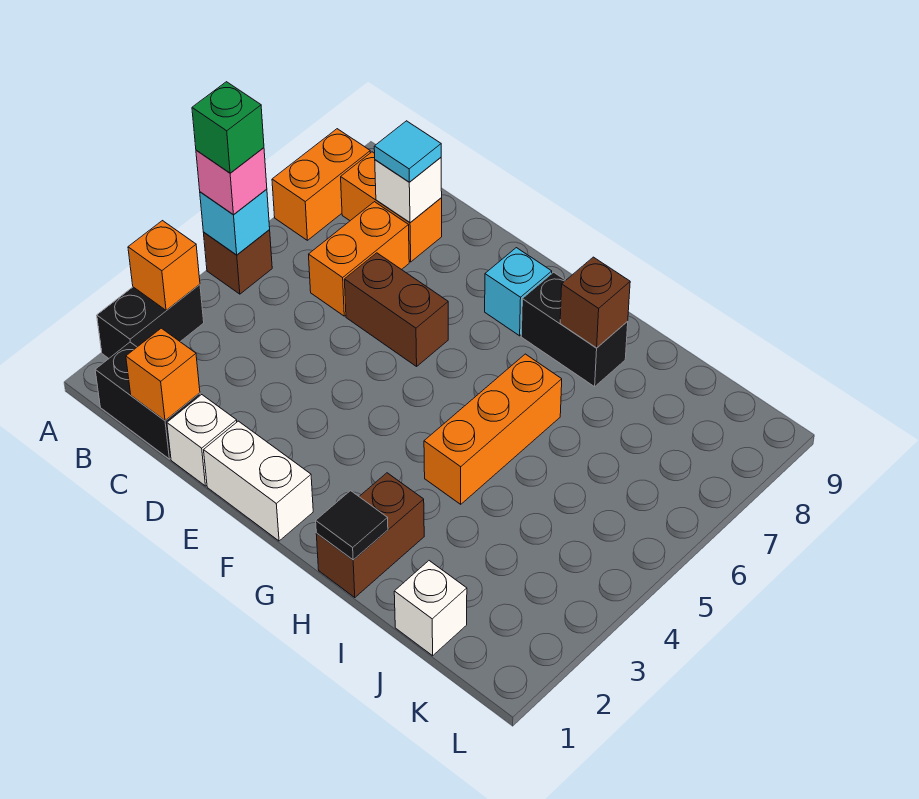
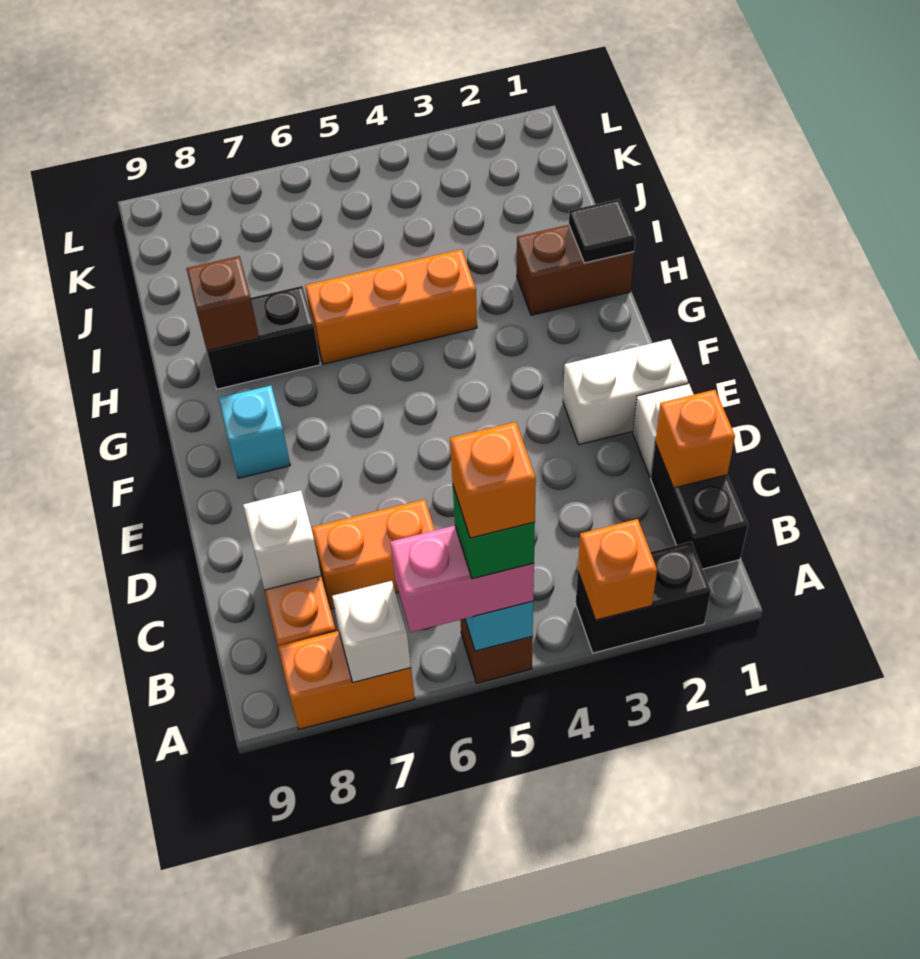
pink brick A5 level 3 -> pink brick A5:A6 level 3
none -> orange brick A5 level 5
cyan tile C8 level 3 -> none
brown brick D6:E6 level 1 -> none
white brick E1:F1 level 1 -> white brick E1:E2 level 1
black brick G8:H8 level 1 -> black brick H7:H8 level 1
white brick J1 level 1 -> white brick A7 level 2

